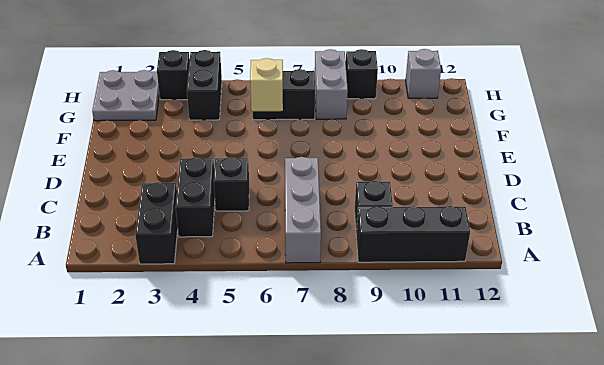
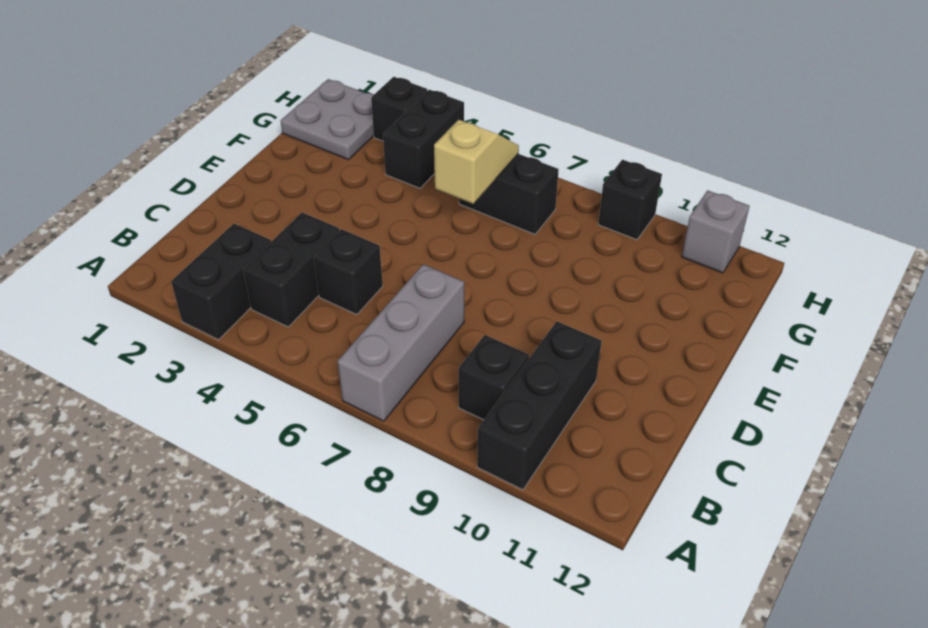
black brick A9:A11 level 1 -> black brick A10:C10 level 1
grey brick G8:H8 level 1 -> none

